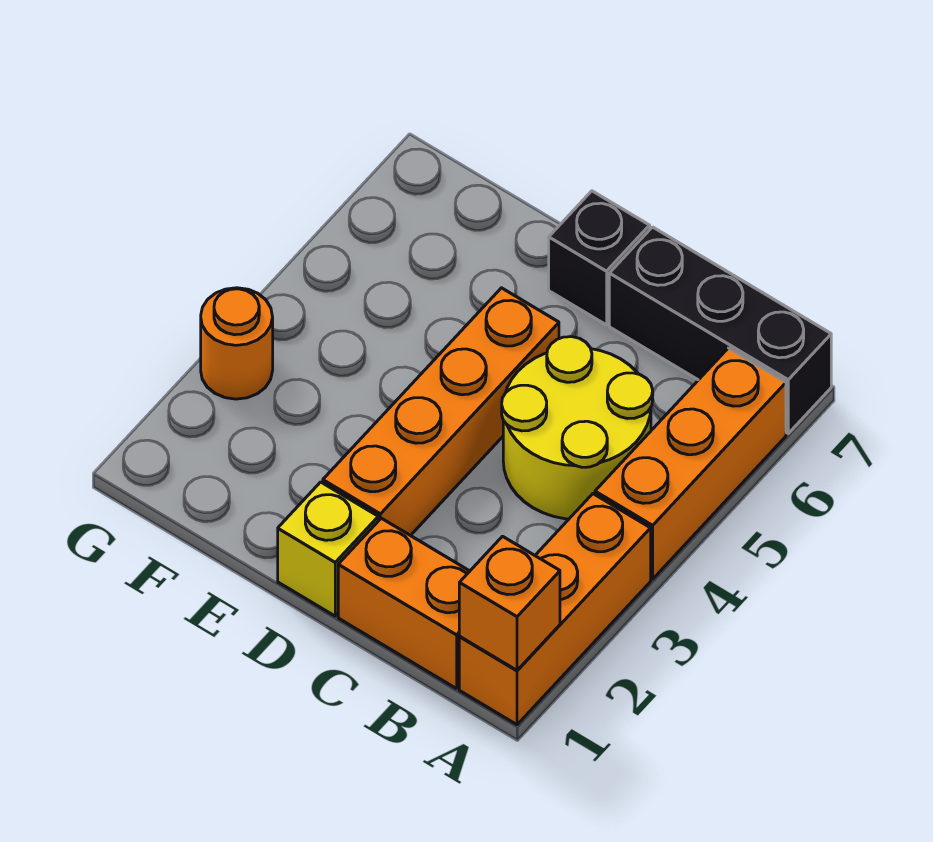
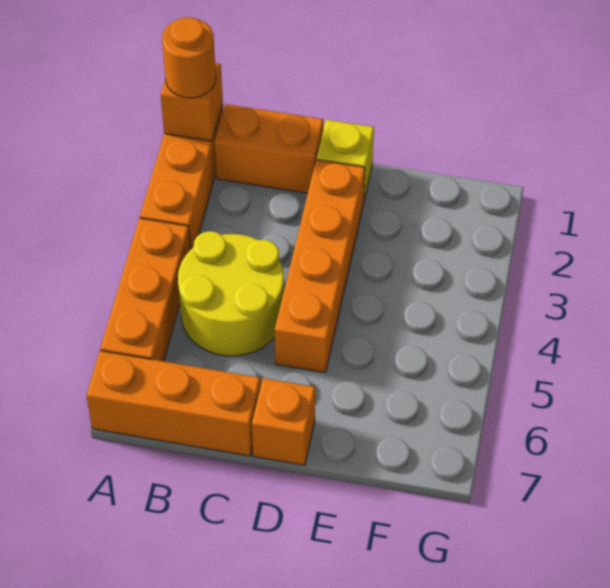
black brick A7:C7 level 1 -> orange brick A7:C7 level 1
black brick D7 level 1 -> orange brick D7 level 1
orange round brick G3 level 1 -> orange round brick A1 level 3

